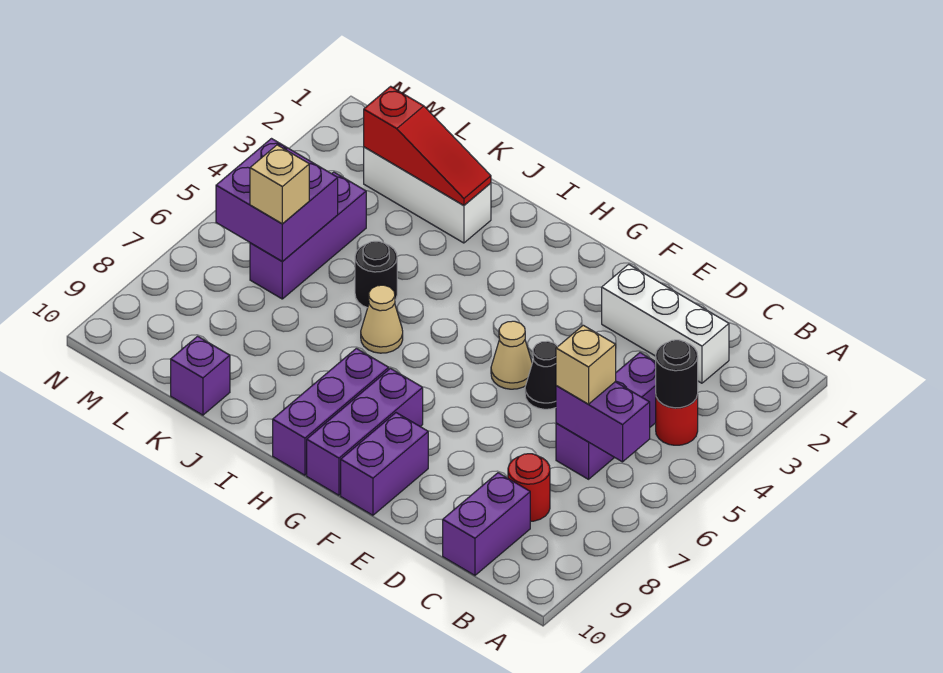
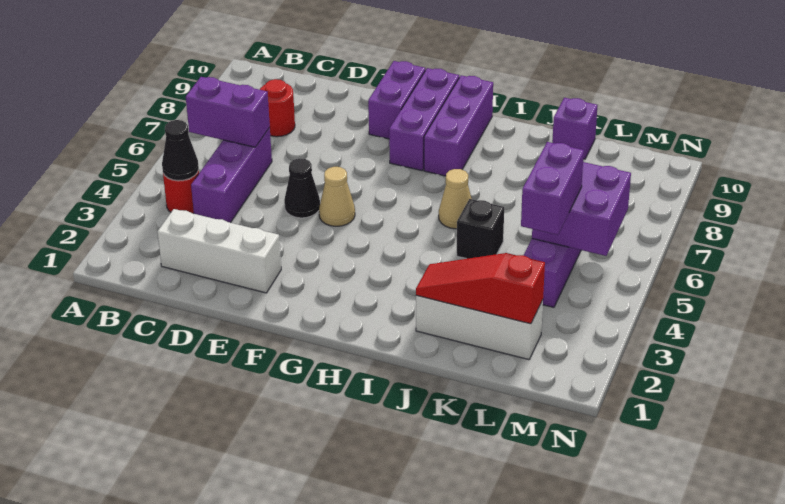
black round brick B4 level 2 -> black cone B4 level 2
tan brick C6 level 3 -> none
purple brick C9:C10 level 1 -> purple brick L4:L5 level 3
black round brick J5 level 1 -> black brick J5 level 1
tan brick L6 level 3 -> none

